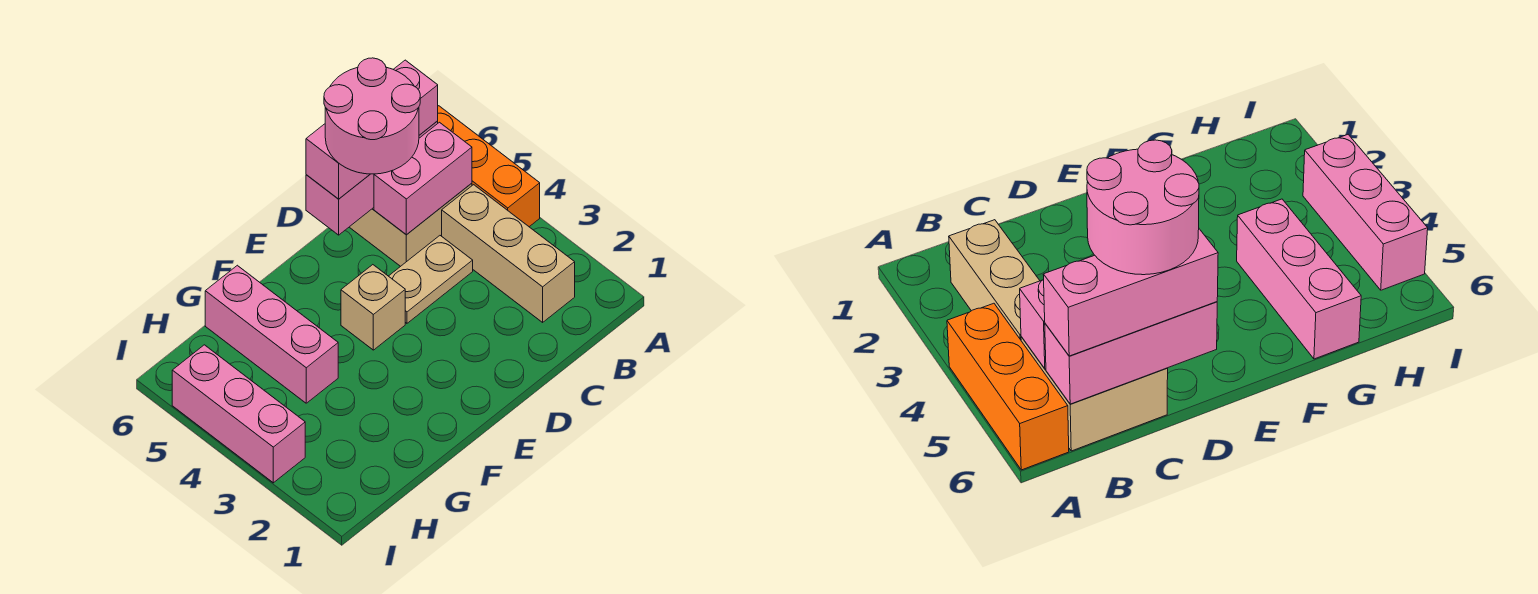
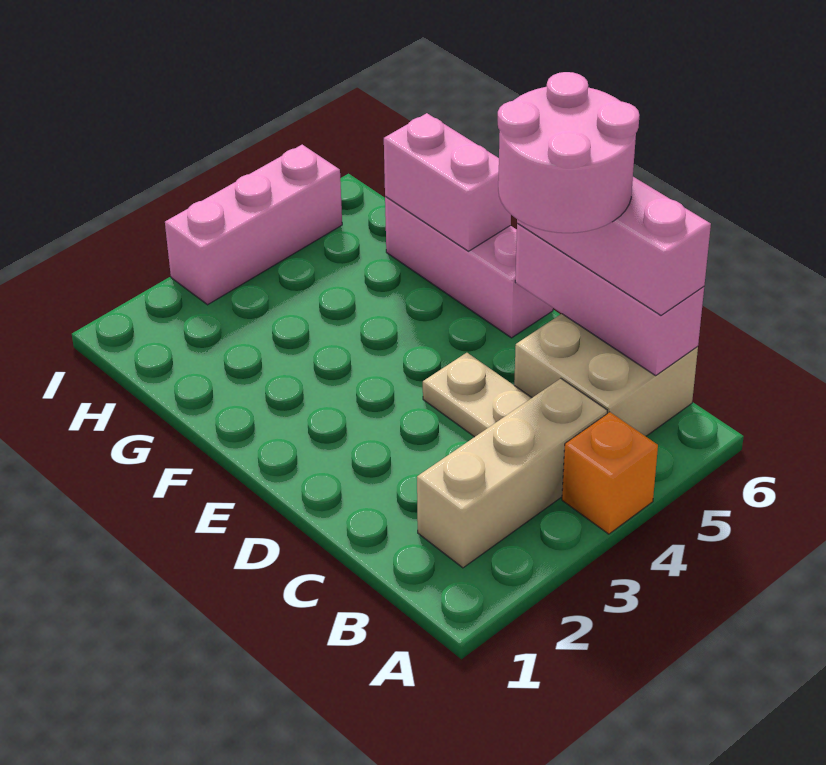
orange brick A4:A6 level 1 -> orange brick A4 level 1
pink brick B5:C5 level 2 -> pink brick F6:G6 level 2
tan brick E4 level 1 -> none
pink brick G4:G6 level 1 -> pink brick E6:G6 level 1

